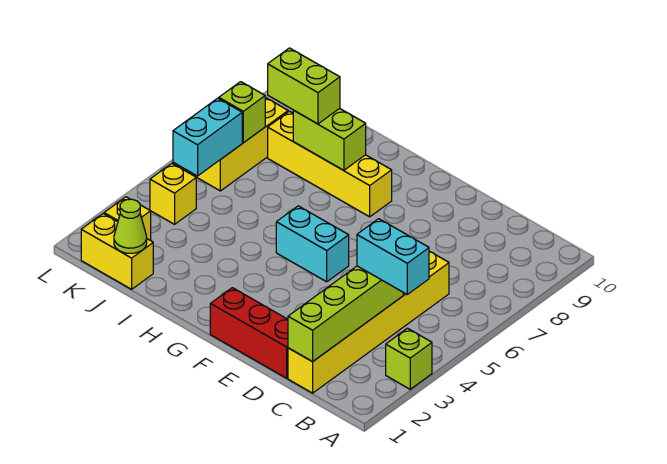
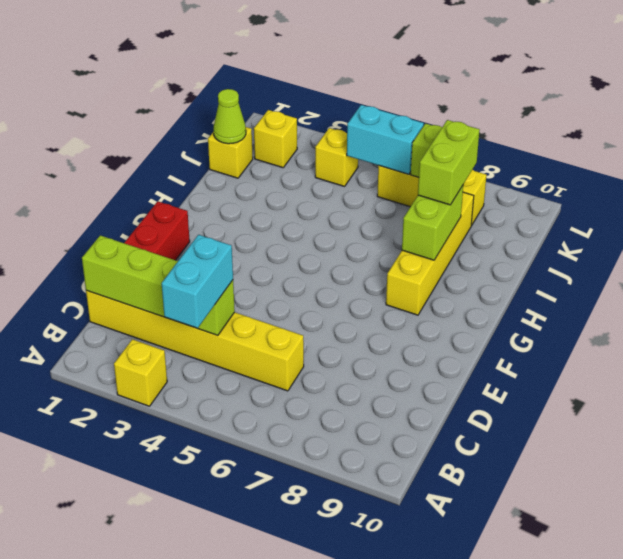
lime brick A3 level 1 -> yellow brick A3 level 1
cyan brick F5:G5 level 1 -> none
yellow brick J1:K1 level 1 -> yellow brick J1 level 1

